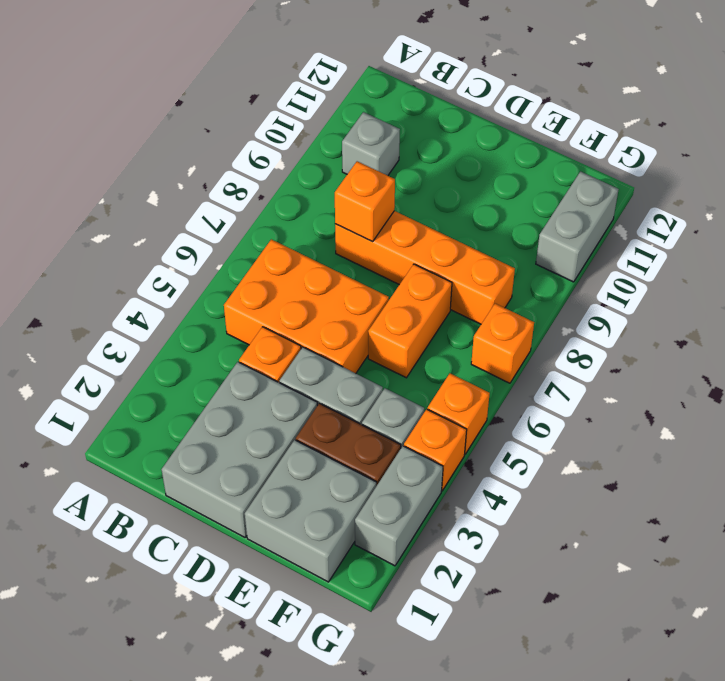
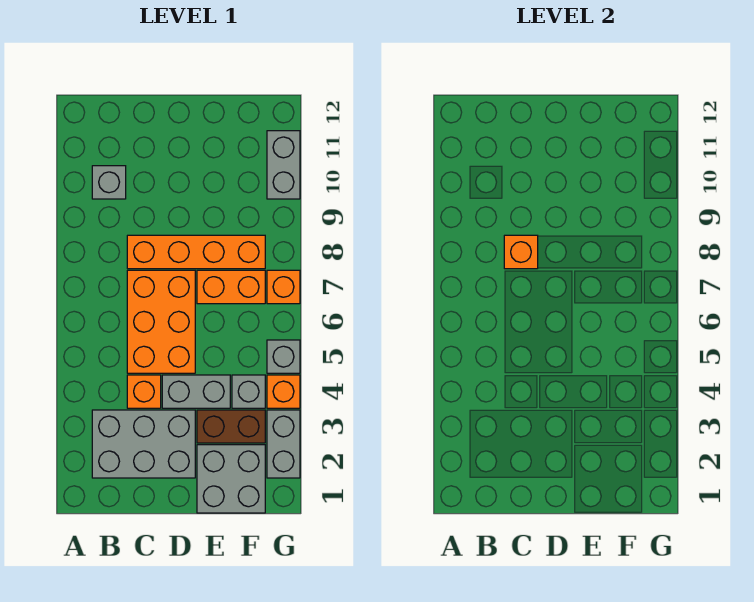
orange brick B5:D6 level 1 -> orange brick C5:D7 level 1
grey brick C1:D3 level 1 -> grey brick B2:D3 level 1
orange brick E6:E7 level 1 -> orange brick E7:F7 level 1
orange brick G5 level 1 -> grey brick G5 level 1

